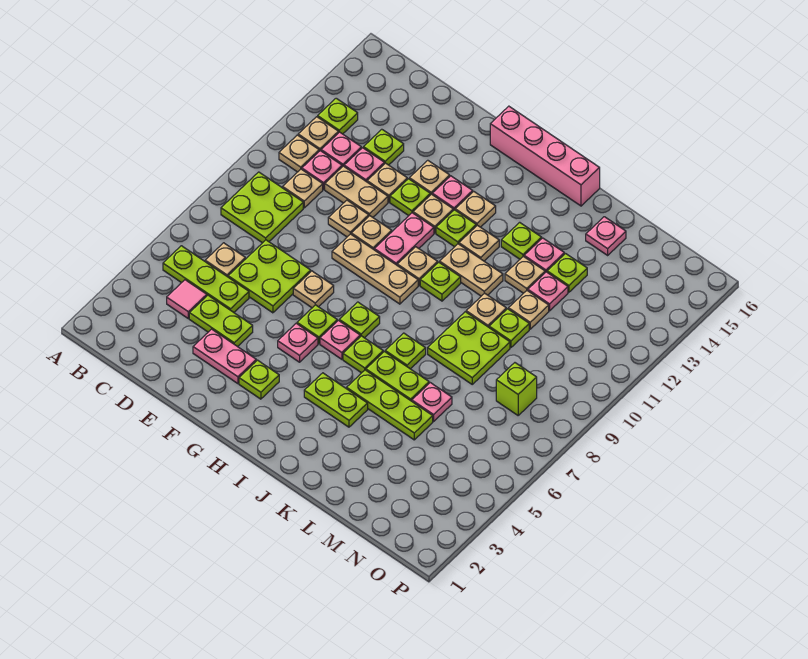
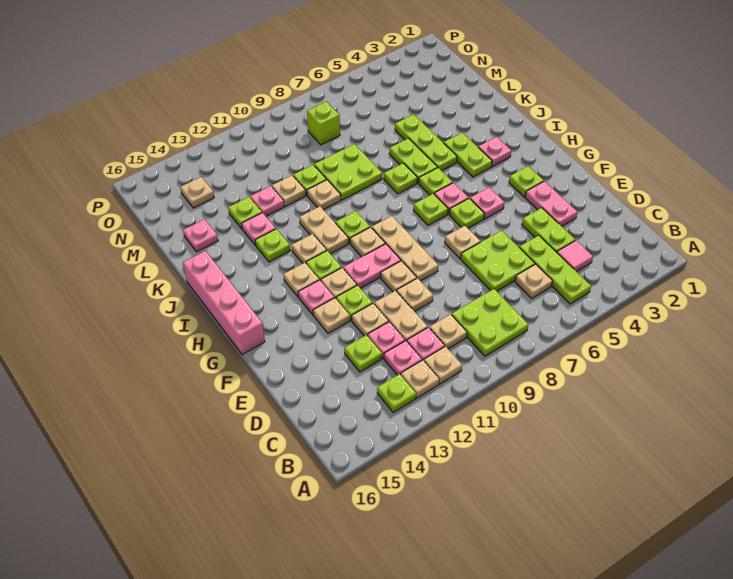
tan plate K12 level 1 -> tan plate N14 level 1
pink plate L6 level 1 -> pink plate I3 level 1

